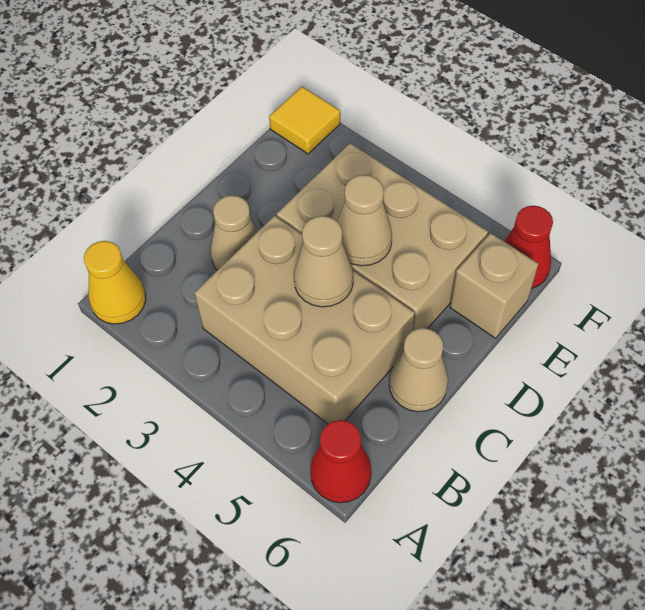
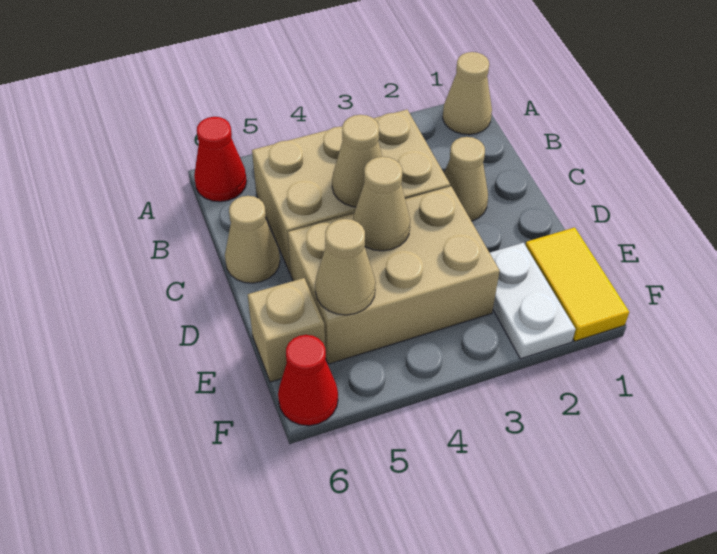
yellow cone A1 level 1 -> tan cone A1 level 1
none -> white plate E2:F2 level 1
none -> tan cone E5 level 2
yellow tile F1 level 1 -> yellow tile E1:F1 level 1

